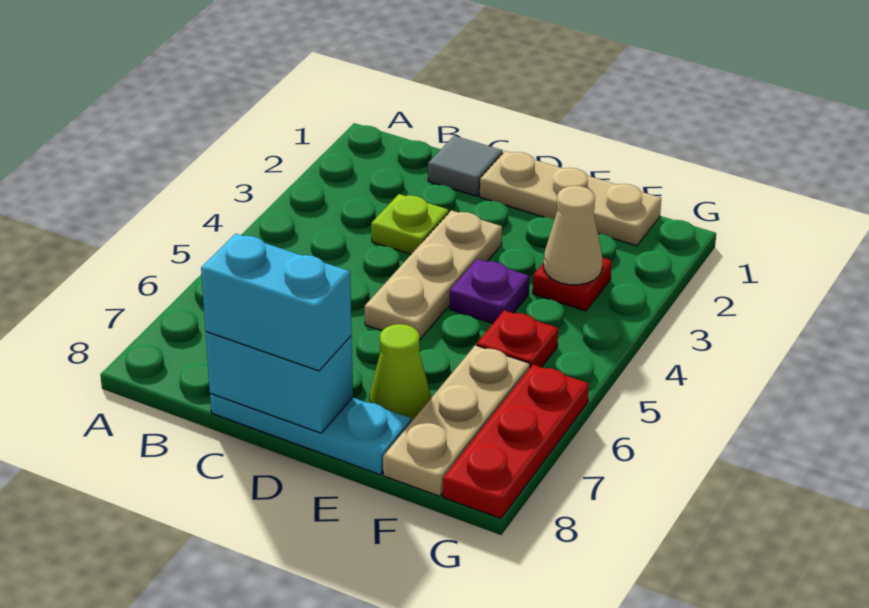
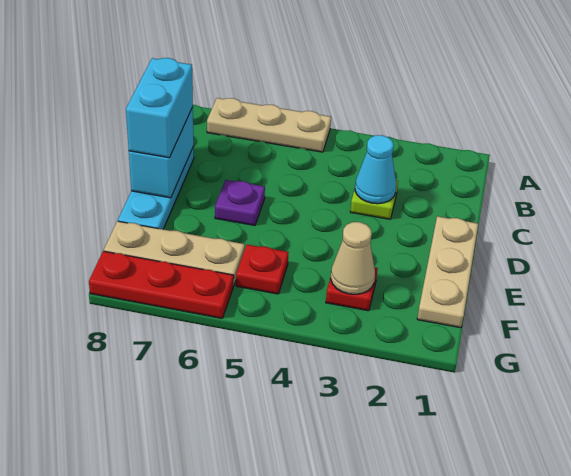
grey tile C1 level 1 -> none
none -> cyan cone C3 level 2
tan plate D3:D5 level 1 -> tan plate A5:A7 level 1
purple plate E4 level 1 -> purple plate D6 level 1
lime cone E7 level 1 -> none

